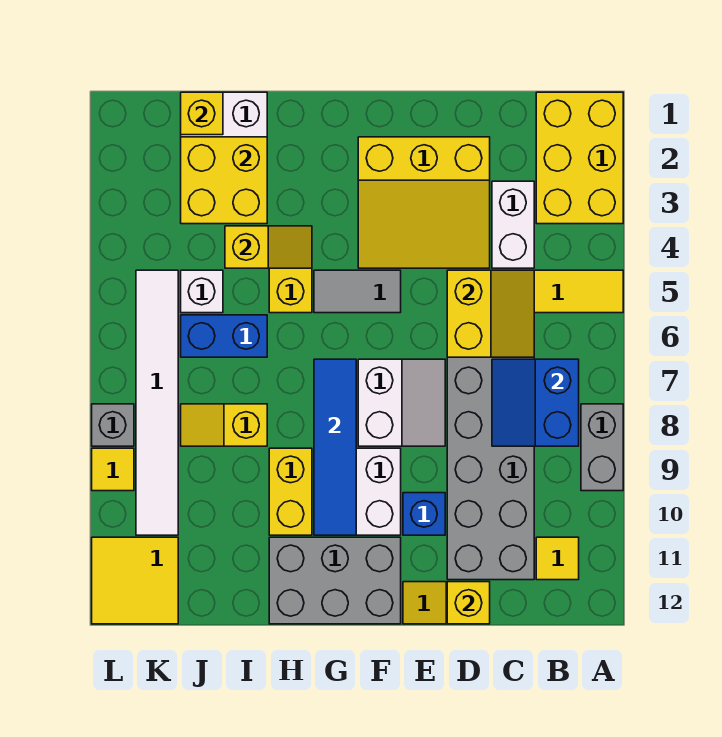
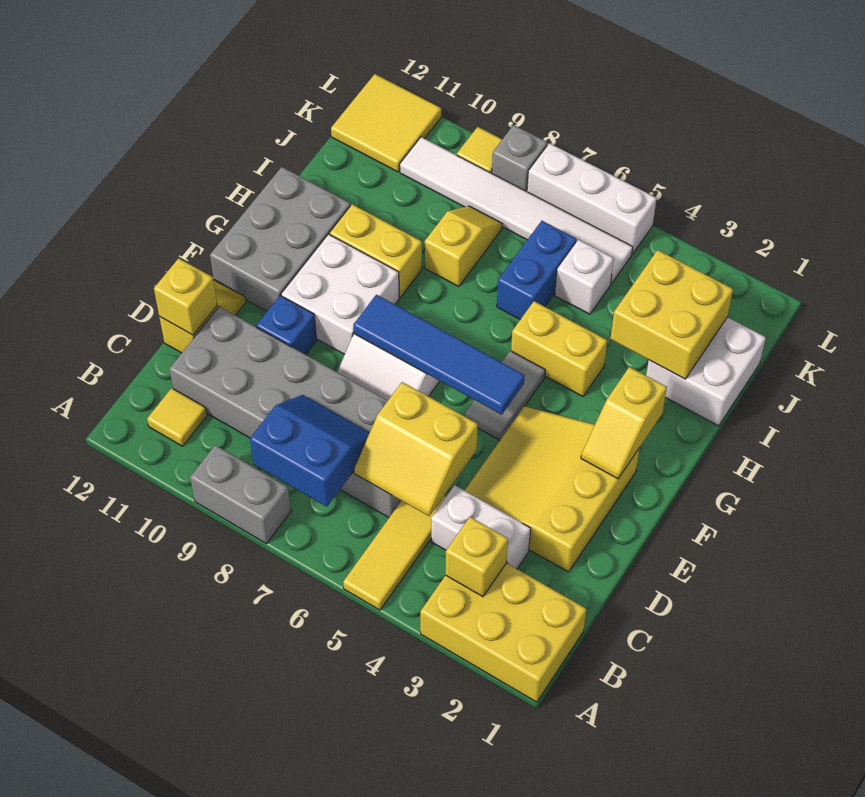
blue tile G7:G10 level 2 -> blue tile F5:F8 level 2
yellow slope H4:I4 level 2 top I -> yellow slope F2:G2 level 2 top G
yellow brick J1 level 2 -> yellow brick B3 level 2
none -> white brick L5:L7 level 1

